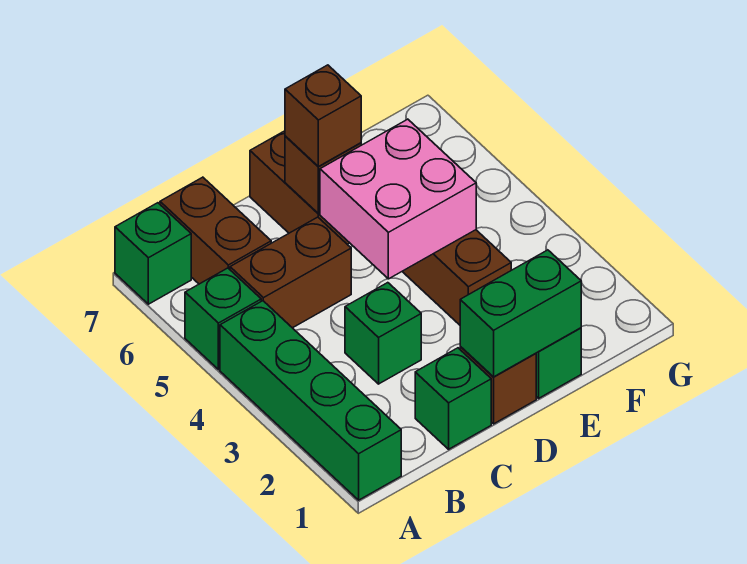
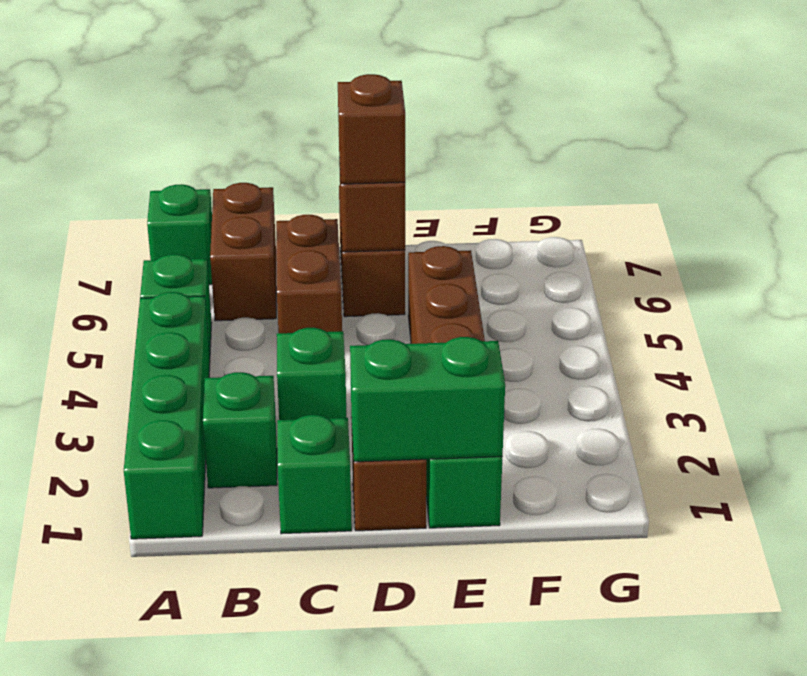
none -> green brick B2 level 1
brown brick B5:C5 level 1 -> brown brick C5:C6 level 1
pink brick D4:E5 level 2 -> none

